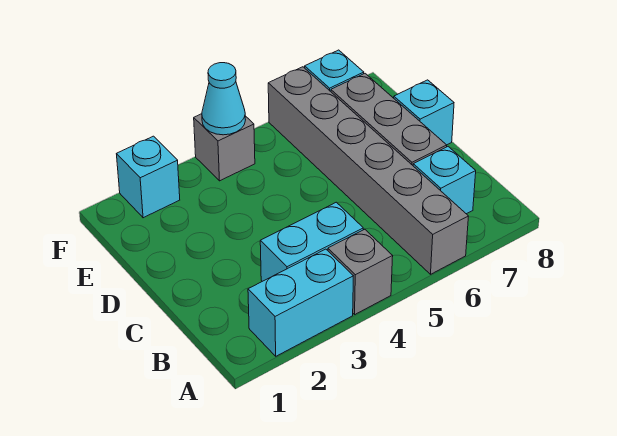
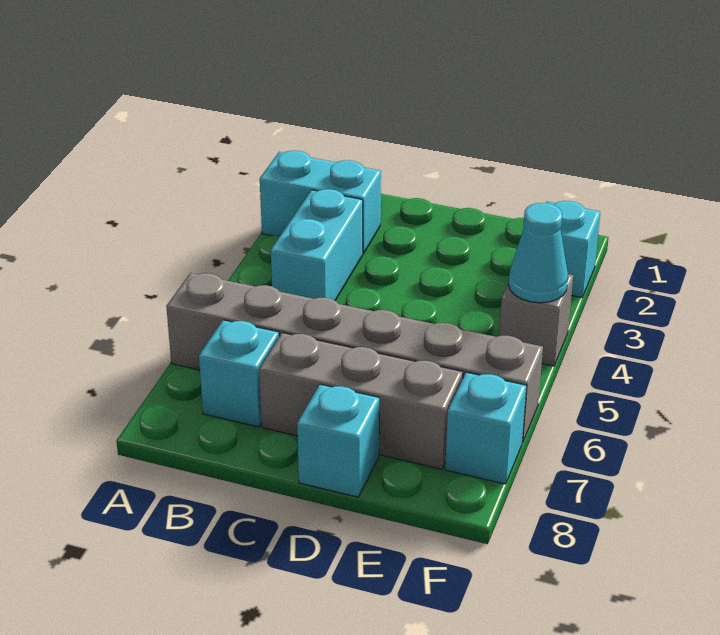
cyan brick A2:A3 level 1 -> cyan brick A2:B2 level 1
grey brick A4 level 1 -> none

